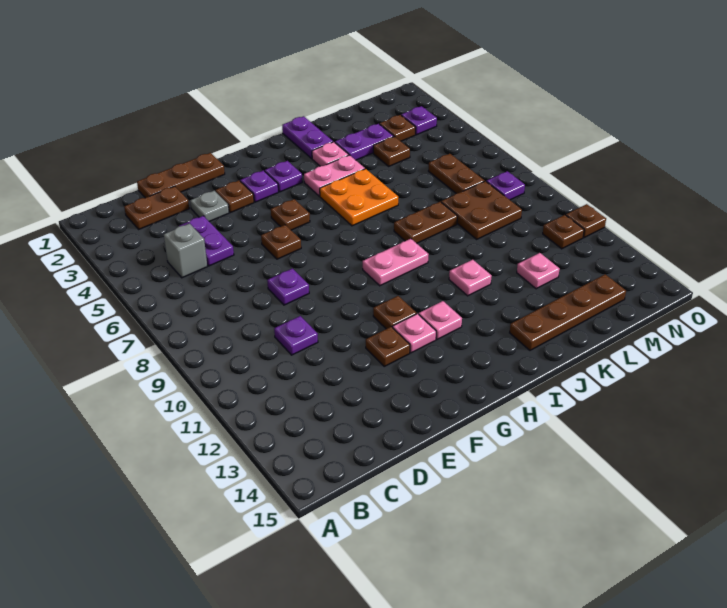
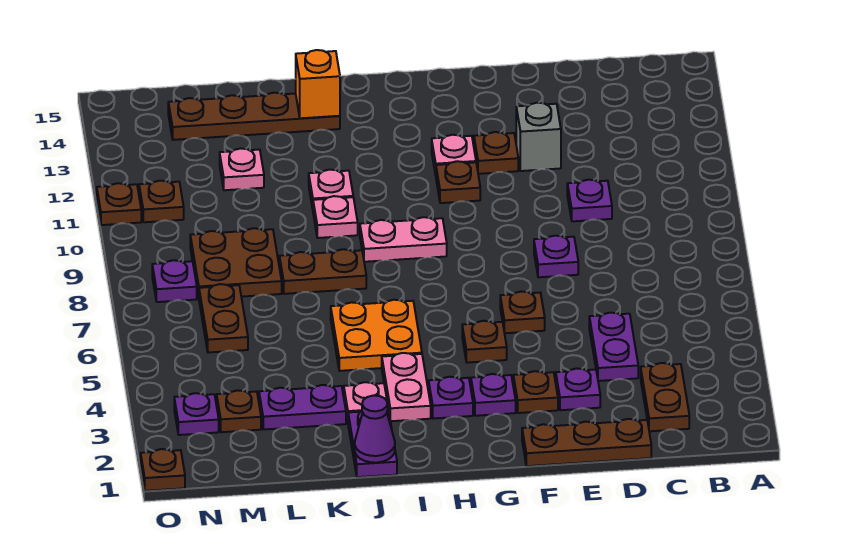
brown plate C2:D2 level 1 -> brown plate C2:C3 level 1
grey brick C5 level 1 -> grey brick E12 level 1
grey plate E3 level 1 -> purple plate E3 level 1
pink plate H12 level 1 -> pink plate J10 level 1
pink plate I4:J4 level 1 -> pink plate I3:I4 level 1
none -> purple cone J1 level 2
none -> orange brick J14 level 2
brown plate L4 level 1 -> brown plate O1 level 1

